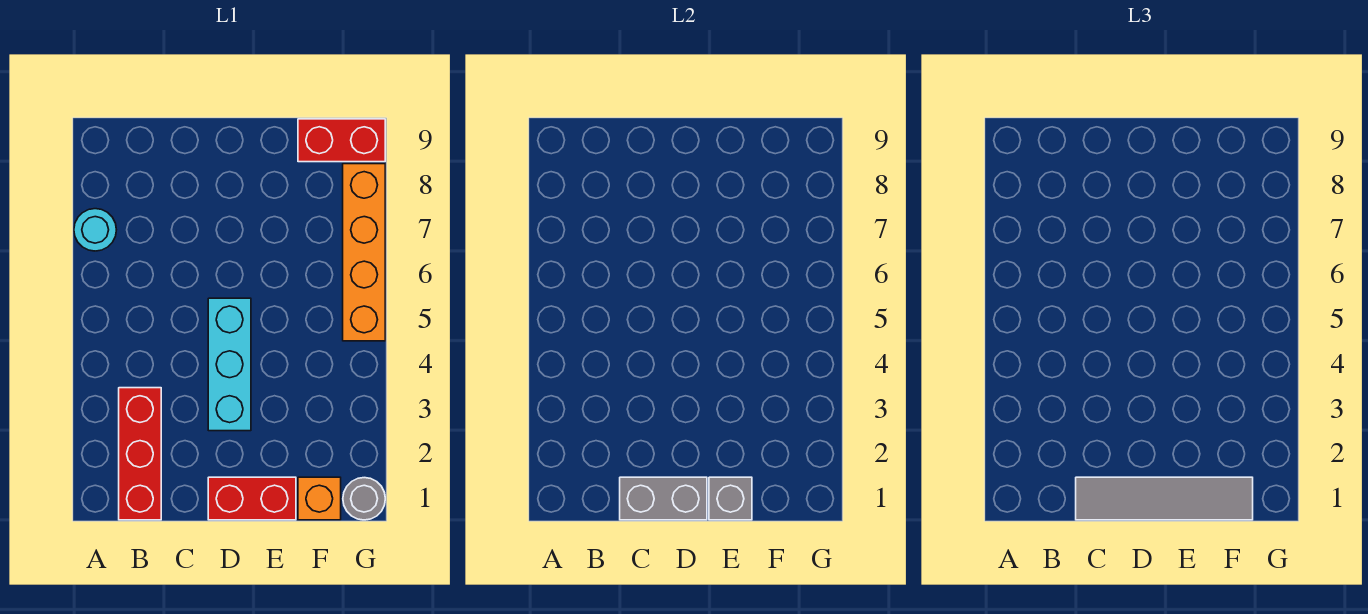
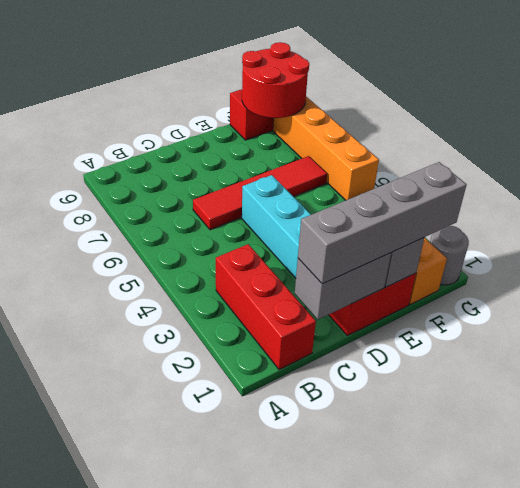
cyan round brick A7 level 1 -> none
grey tile C1:F1 level 3 -> grey brick C1:F1 level 3
none -> red tile C6:F6 level 1
none -> red round brick F8:G9 level 2

